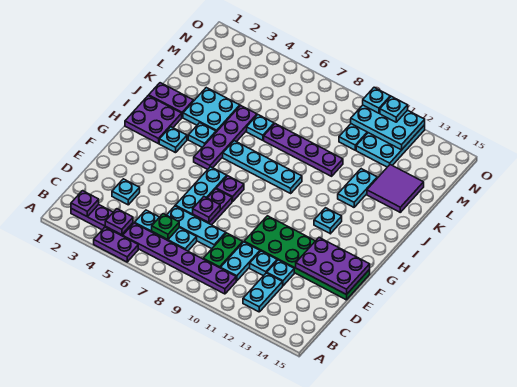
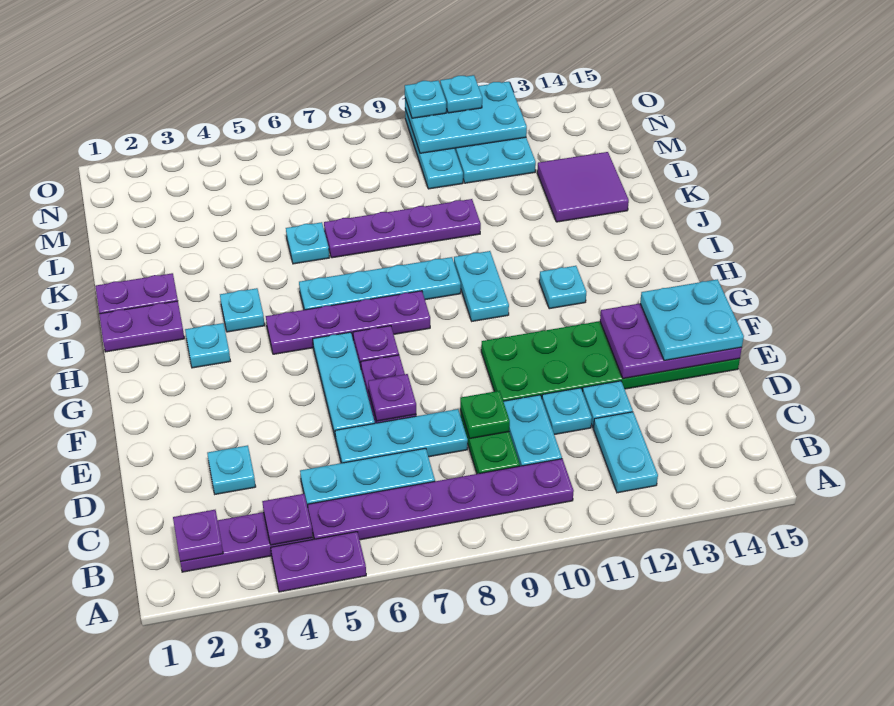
green plate C6 level 2 -> green plate D9 level 2
purple plate H1:I2 level 1 -> purple plate I1:I2 level 1
purple plate H5:K5 level 1 -> purple plate H5:H8 level 1
cyan plate J3:K4 level 1 -> cyan plate E14:F15 level 3
cyan plate J12:K12 level 1 -> cyan plate H10:I10 level 1

